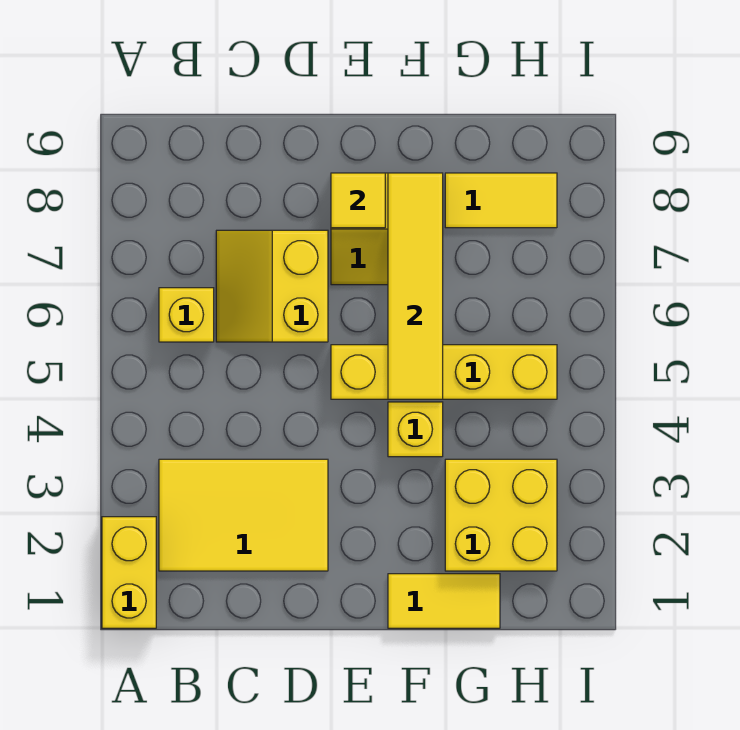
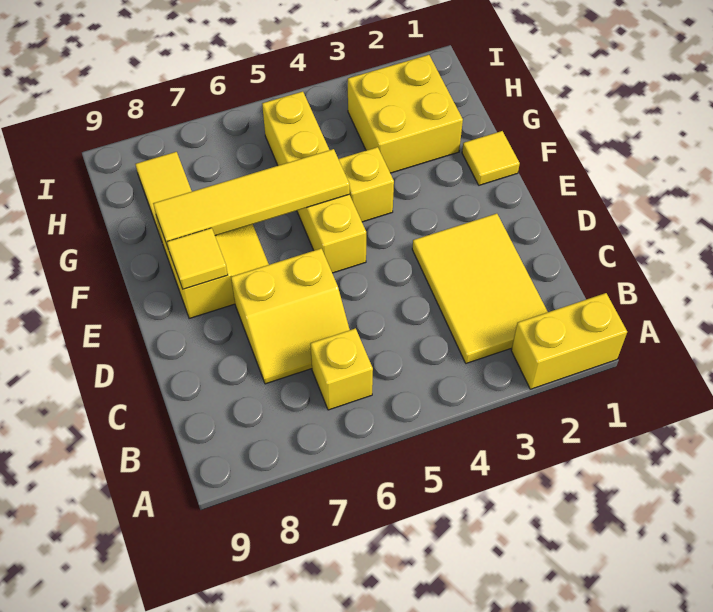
yellow tile F1:G1 level 1 -> yellow tile F1 level 1

